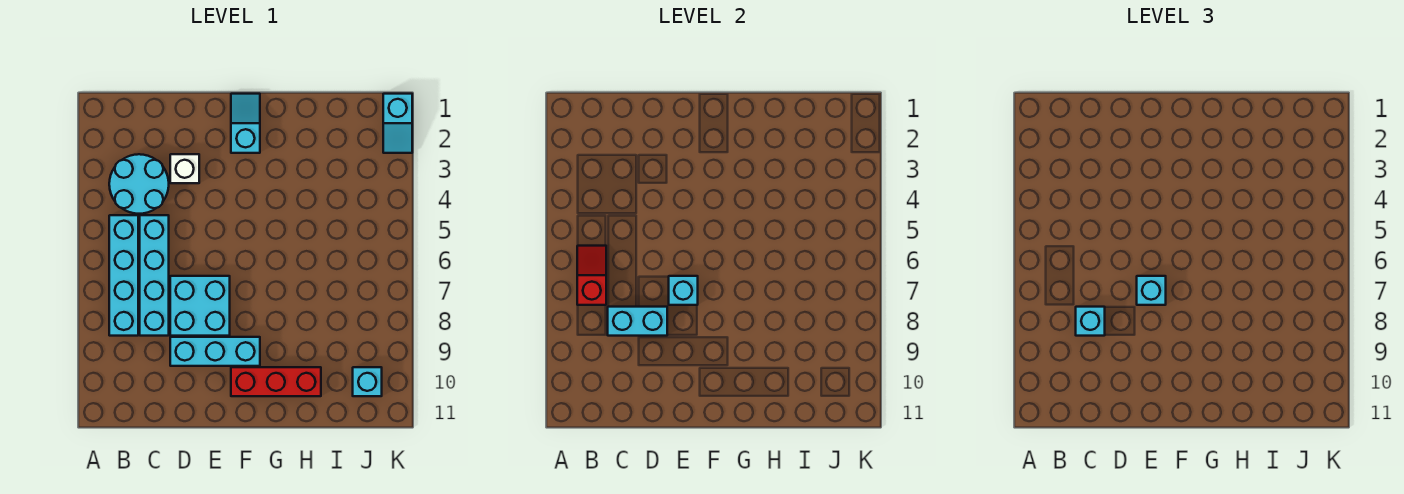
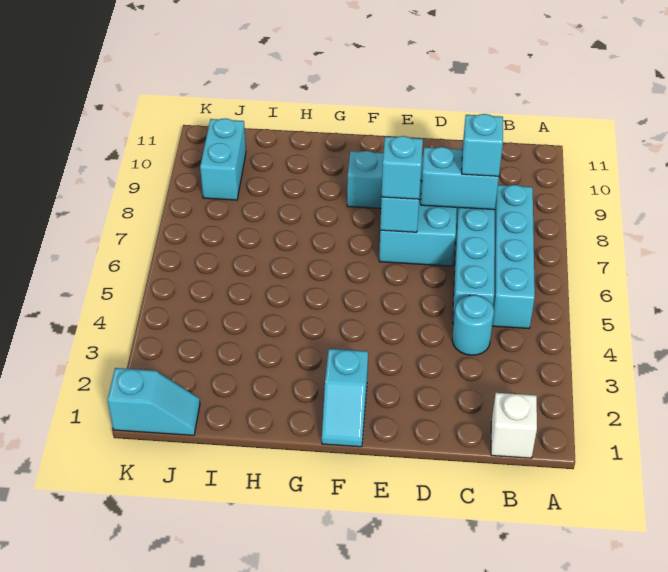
cyan round brick B3:C4 level 1 -> cyan round brick C4 level 1
red slope B6:B7 level 2 top 7 -> none
white brick D3 level 1 -> white brick B1 level 1
red brick F10:H10 level 1 -> none
cyan brick J10 level 1 -> cyan brick J9:J10 level 1
cyan slope K1:K2 level 1 top 1 -> cyan slope J1:K1 level 1 top K

